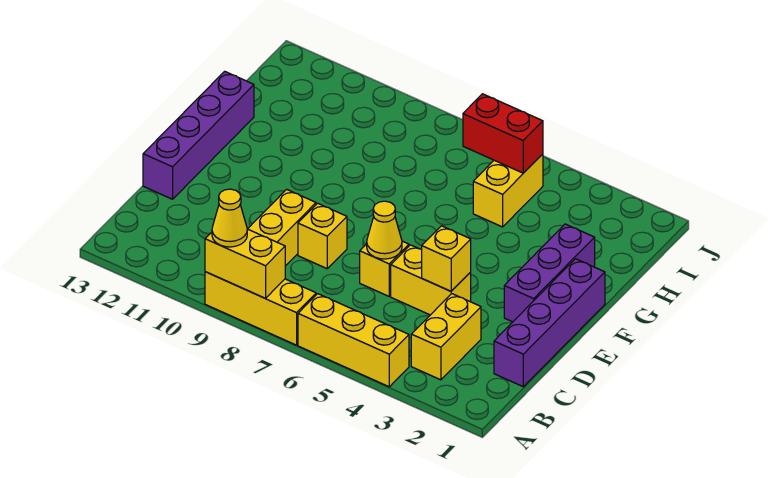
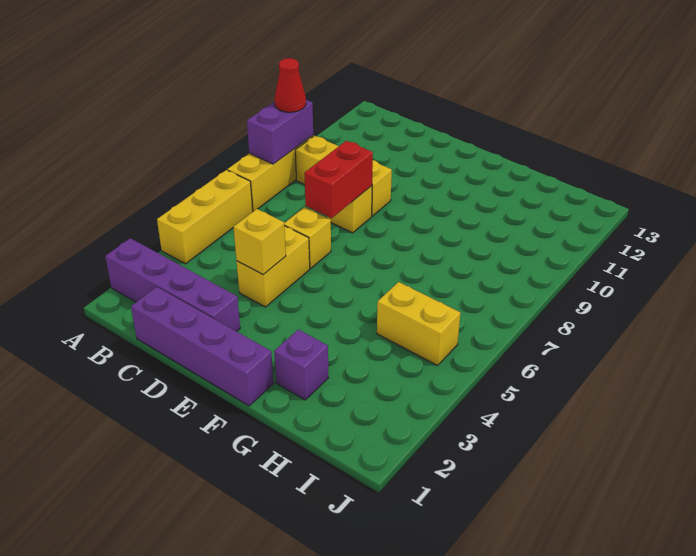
yellow brick A8:A9 level 2 -> purple brick A8:A9 level 2
yellow cone A9 level 3 -> red cone A9 level 3
yellow brick B3:C3 level 1 -> none
yellow cone D6 level 2 -> none
purple brick D13:G13 level 1 -> purple brick A2:D2 level 1
purple brick E2:G2 level 1 -> purple brick G2 level 1
red brick I5:I6 level 2 -> red brick D7:D8 level 2

